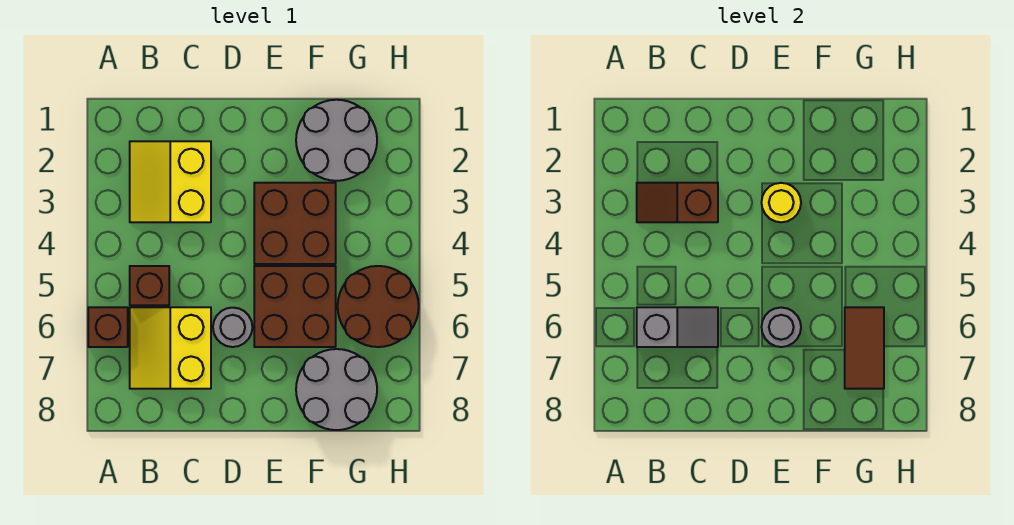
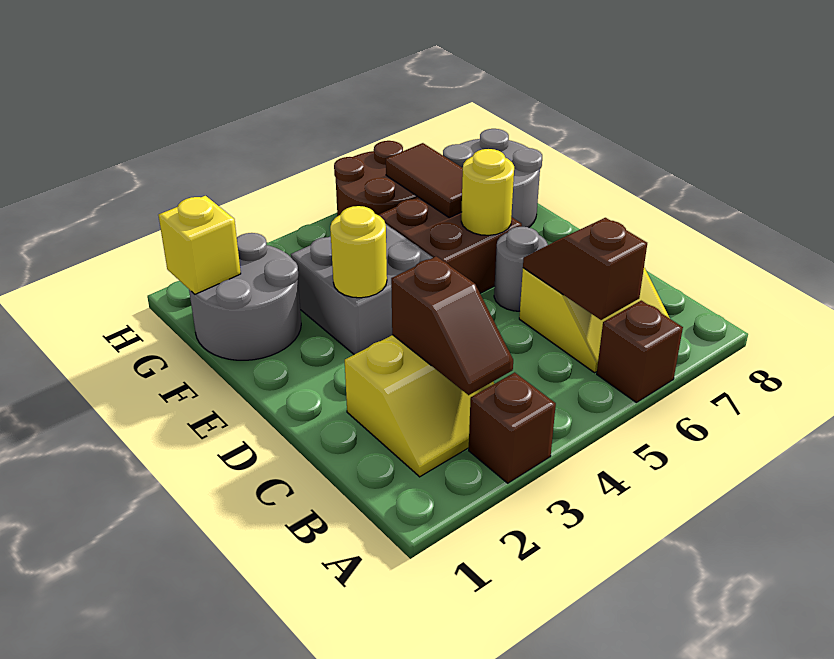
brown brick B5 level 1 -> brown brick A3 level 1
grey slope B6:C6 level 2 top B -> brown slope B6:C6 level 2 top B
brown brick E3:F4 level 1 -> grey brick E3:F4 level 1
grey round brick E6 level 2 -> yellow round brick E6 level 2
none -> yellow brick G1 level 2
brown tile G6:G7 level 2 -> brown tile F6:G6 level 2

